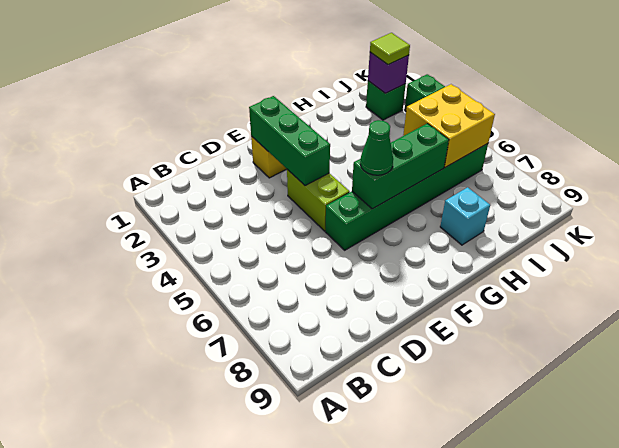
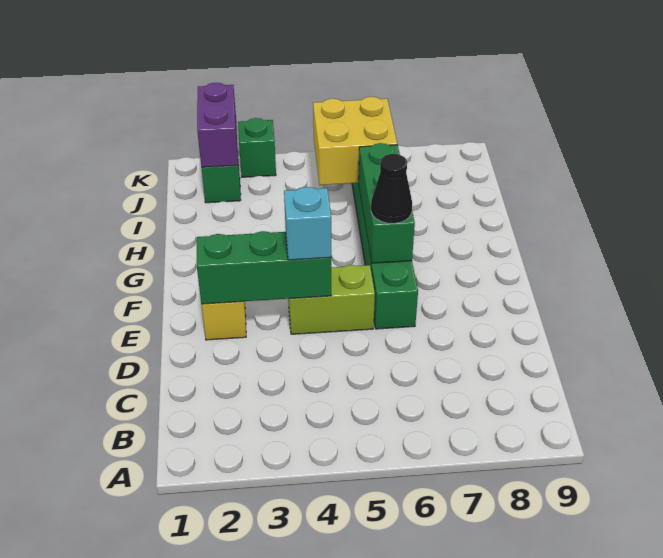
green cone F6 level 3 -> black cone F6 level 3
cyan brick H8 level 1 -> cyan brick E4 level 3
purple brick J2 level 2 -> purple brick J2:K2 level 2
lime tile J2 level 3 -> none

